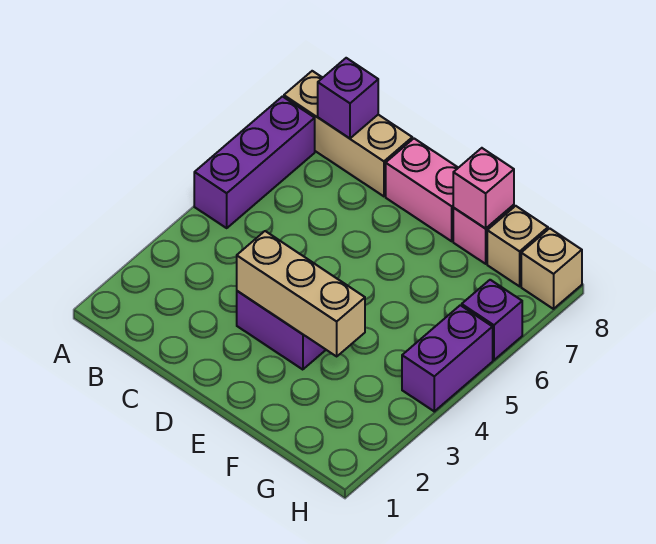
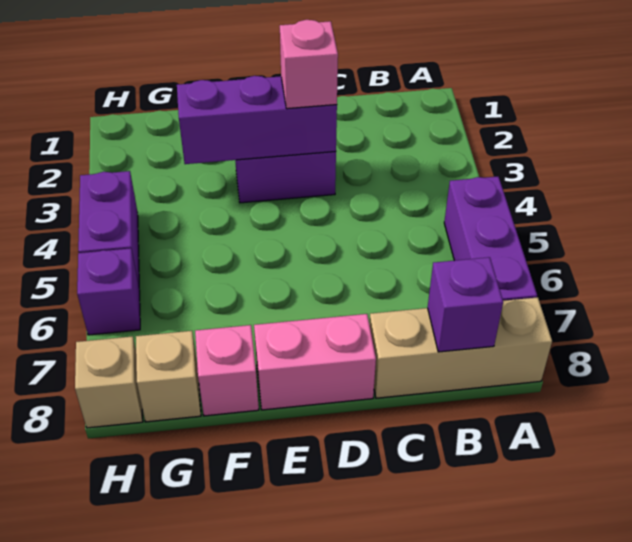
tan brick D3:F3 level 2 -> purple brick D3:F3 level 2
pink brick F8 level 2 -> pink brick D3 level 3

